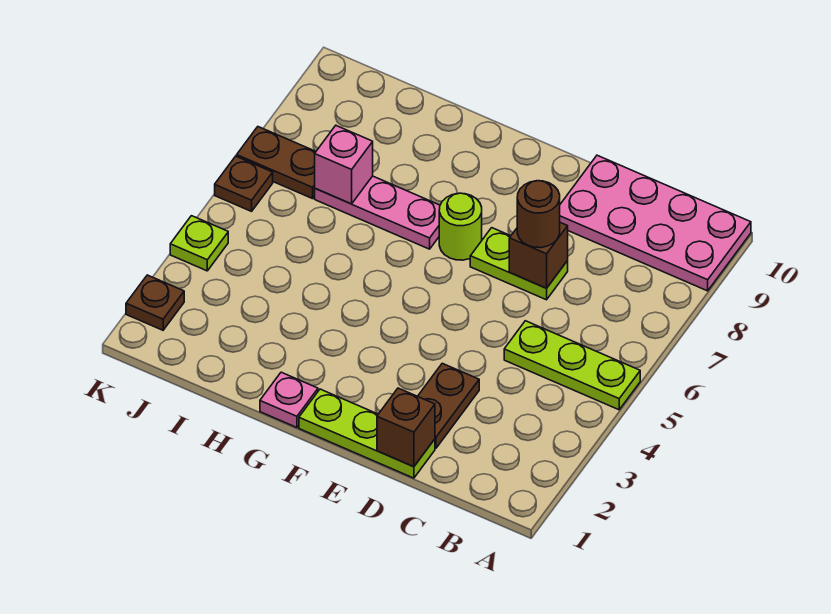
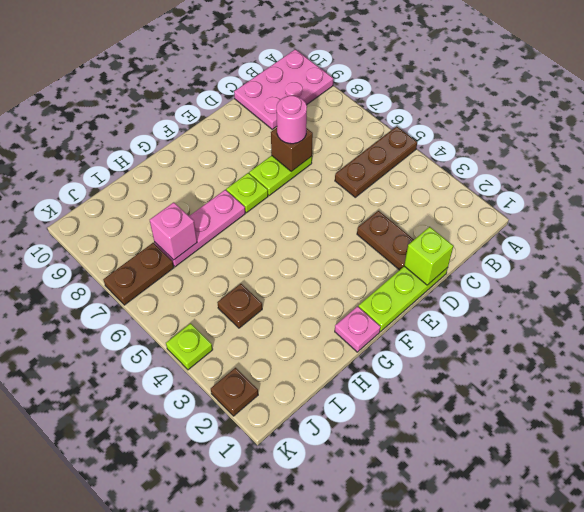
lime plate A5:C5 level 1 -> brown plate A5:C5 level 1
pink plate A9:D10 level 1 -> pink plate A9:C10 level 1
brown brick D1 level 2 -> lime brick D1 level 2
brown round brick D7 level 3 -> pink round brick D7 level 3
lime round brick F7 level 1 -> lime plate F7 level 1
brown plate K6 level 1 -> brown plate I4 level 1

